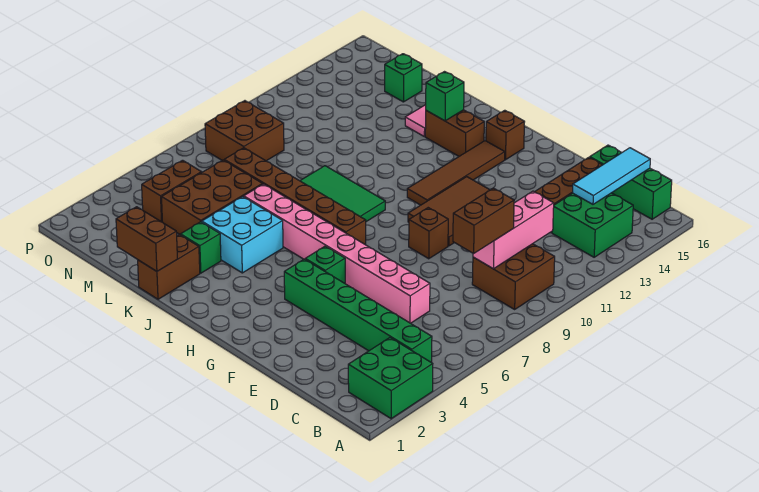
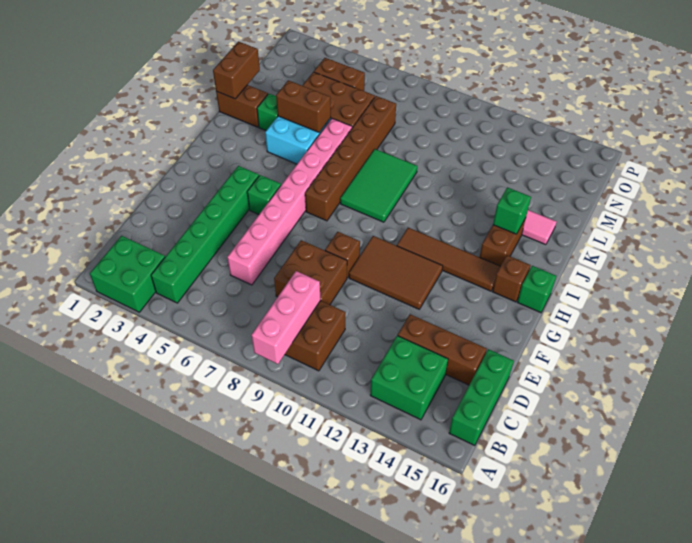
brown brick C8:C9 level 3 -> brown brick K4:K5 level 2
pink brick C9:C11 level 2 -> pink brick A9:C9 level 2
cyan tile C14:C16 level 2 -> none
green brick M15 level 1 -> green brick H16 level 1
brown brick N8:O9 level 1 -> brown brick D8:E9 level 1

